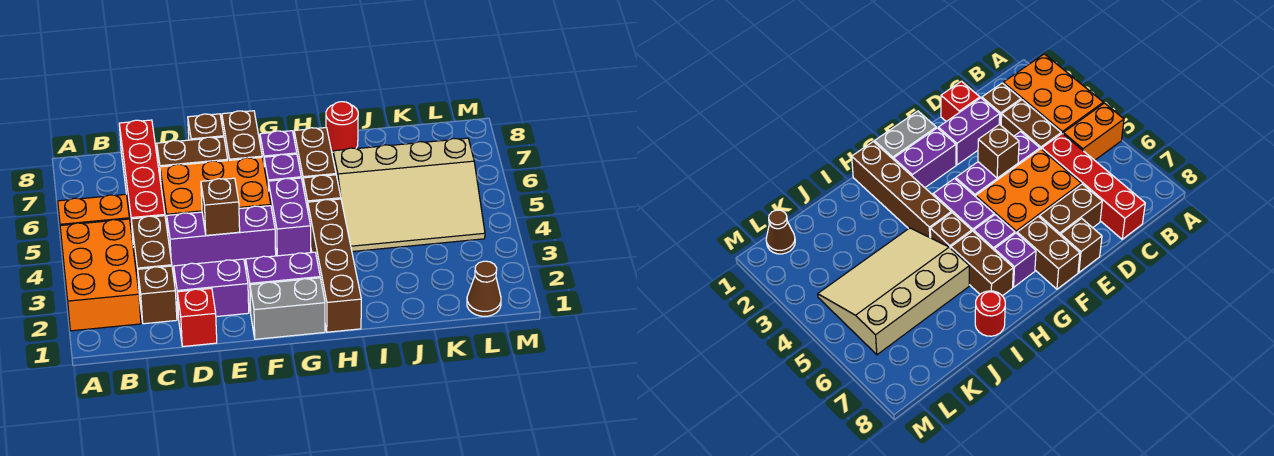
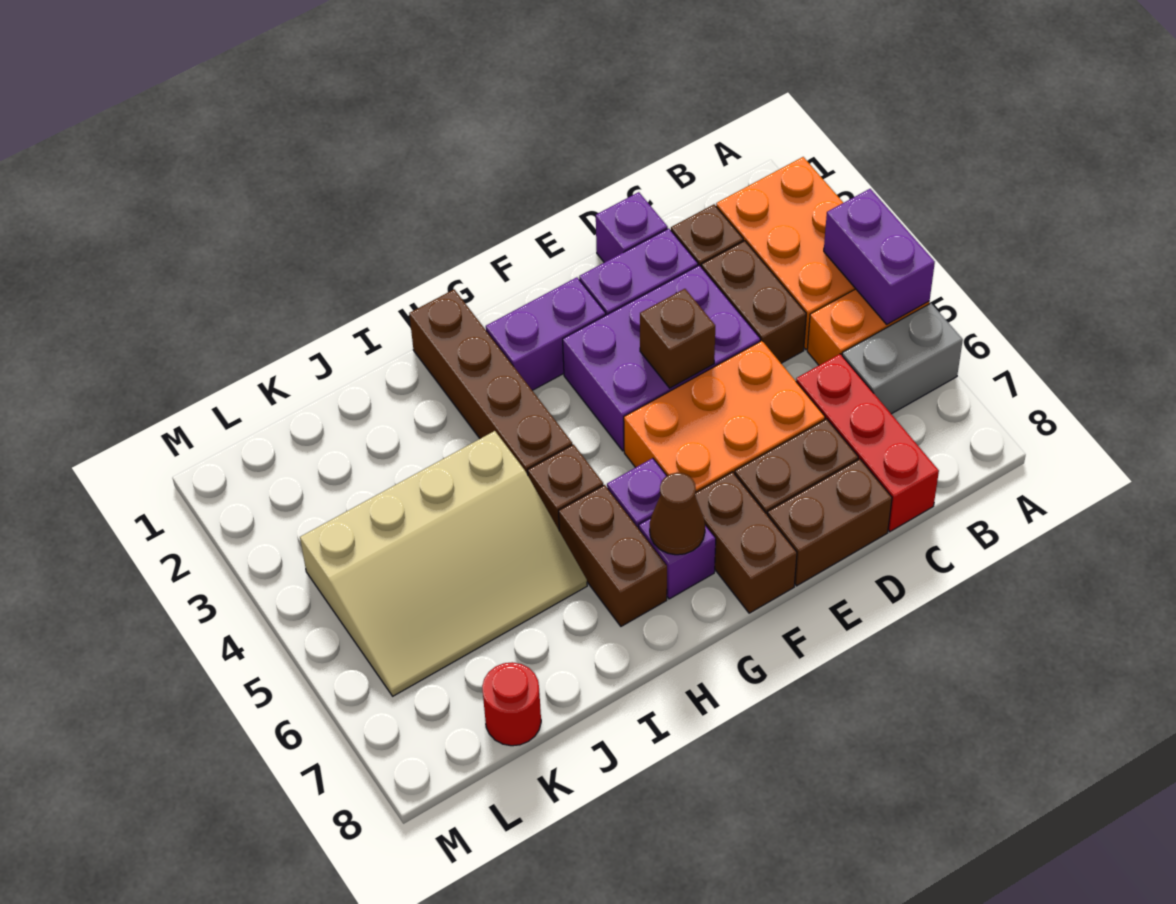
red brick C5:C8 level 1 -> red brick C6:C8 level 1
red brick D1 level 1 -> purple brick D1 level 1
purple brick D4:F4 level 1 -> purple brick D3:F4 level 1
brown brick E8 level 1 -> brown brick D8:E8 level 1
grey brick F1:G1 level 1 -> grey brick A6:B6 level 1
purple brick G4:G5 level 1 -> purple brick A4:A5 level 2
tan slope I4:L6 level 1 top 6 -> tan slope I4:L6 level 1 top 4
red round brick I8 level 1 -> red round brick K8 level 1
brown cone L1 level 1 -> brown cone G7 level 2

